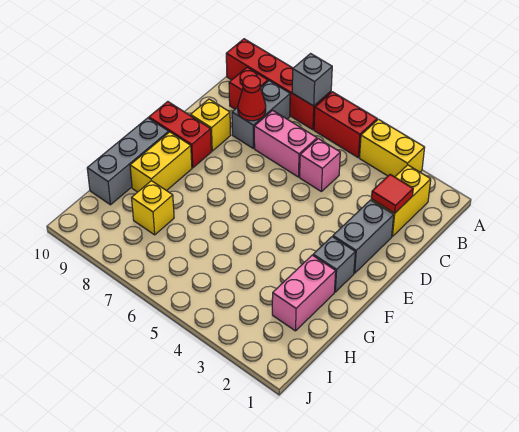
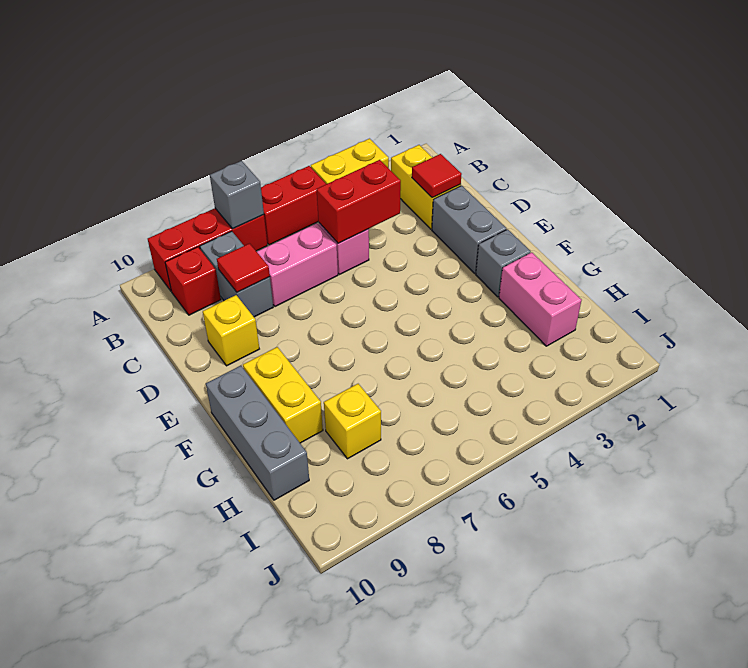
red brick A7:A10 level 1 -> red brick A7:A9 level 1
red cone C8 level 2 -> red tile C8 level 2
red brick E9:E10 level 1 -> red brick C4:C5 level 2

